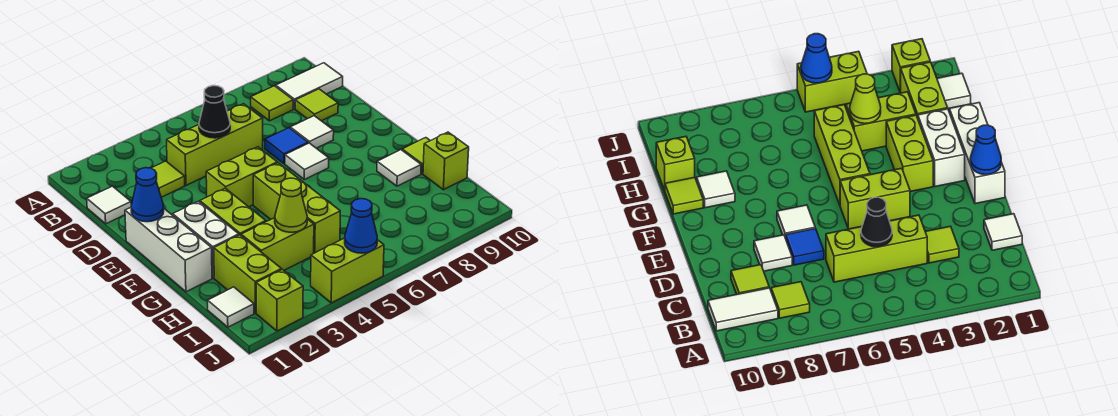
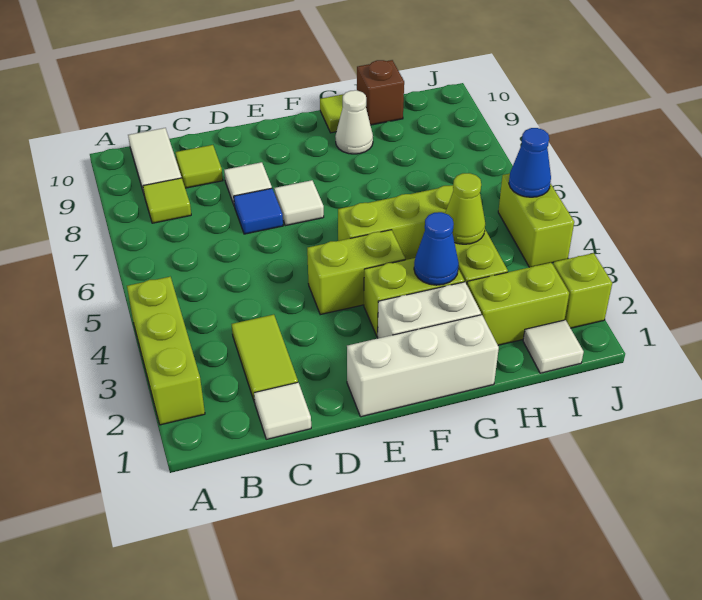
lime tile C3 level 1 -> lime tile C2:C3 level 1
lime brick C4:C6 level 1 -> lime brick A2:A4 level 1
black cone C5 level 2 -> none
blue cone E1 level 2 -> blue cone G3 level 2
lime brick E4:E5 level 1 -> lime brick E4:F4 level 1
white tile G9 level 1 -> white cone G9 level 1
lime brick H10 level 1 -> brown brick H10 level 1

